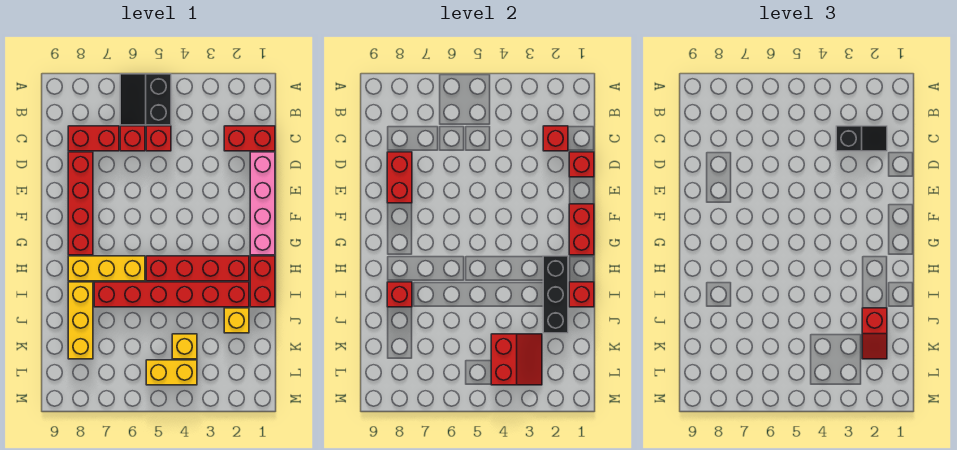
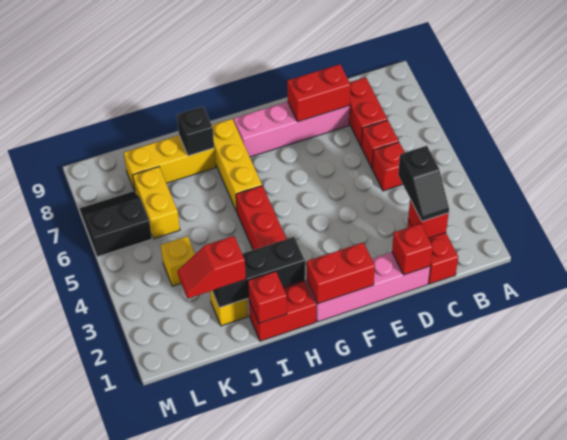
black slope A5:B6 level 1 top 5 -> black slope L6:M7 level 1 top 6
red brick D8:G8 level 1 -> pink brick D8:G8 level 1
red brick I2:I7 level 1 -> none
red brick I8 level 2 -> black brick I8 level 2
red slope K3:L4 level 2 top 4 -> none
yellow brick L4:L5 level 1 -> yellow brick K6:K7 level 1

